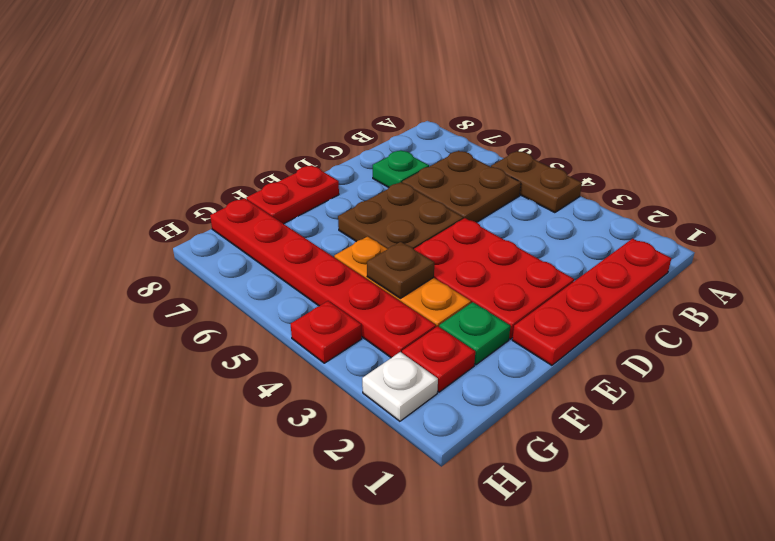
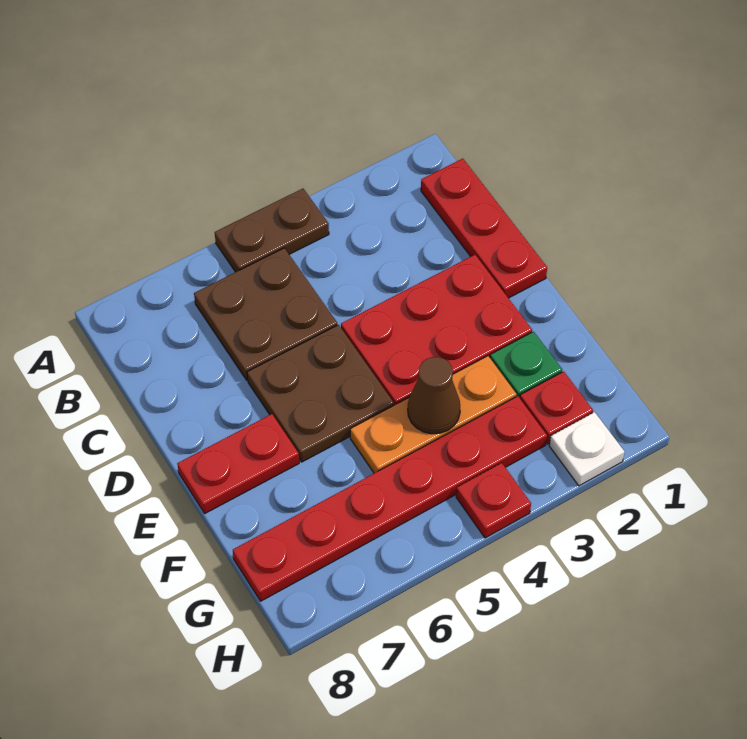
red plate B1:E1 level 1 -> red plate B1:D1 level 1
green plate C7 level 1 -> none
red plate E8:F8 level 1 -> red plate E7:E8 level 1
brown plate F4 level 2 -> brown cone F4 level 2

